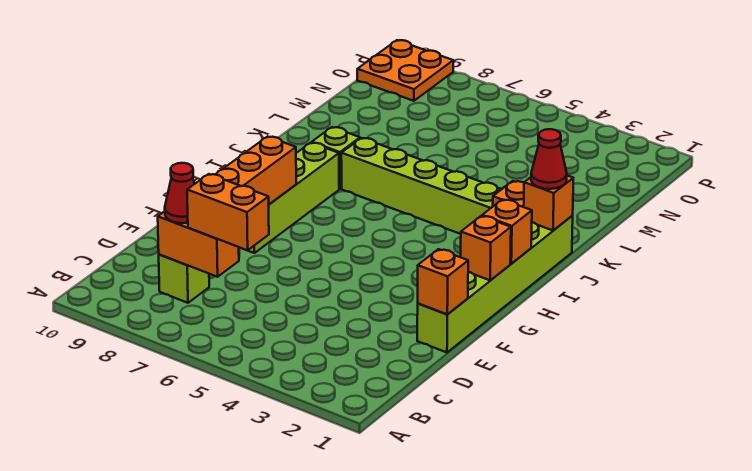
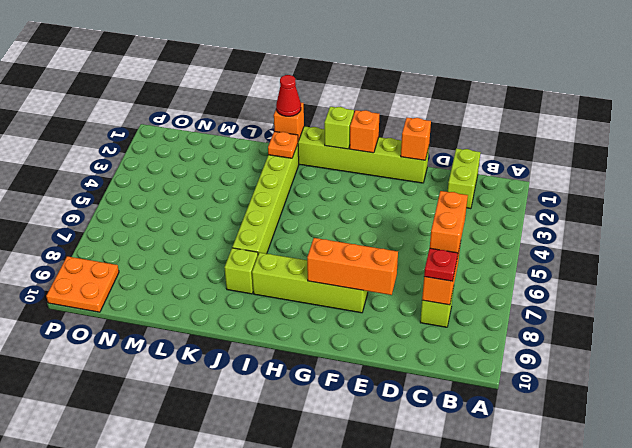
none -> lime brick C1:C2 level 1
red cone C8 level 3 -> red plate C8 level 3
orange brick H1 level 2 -> lime brick H1 level 2

